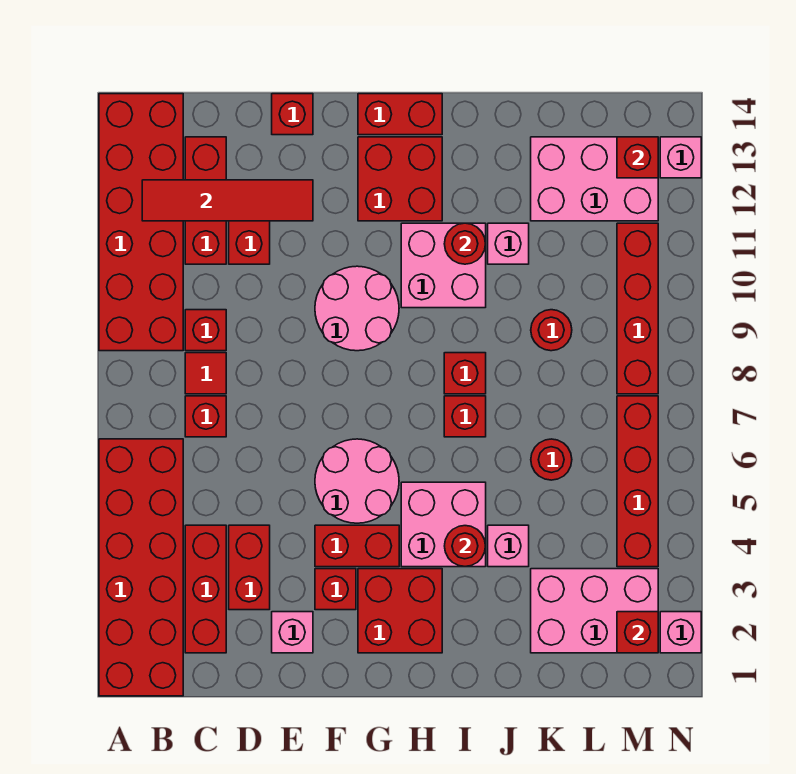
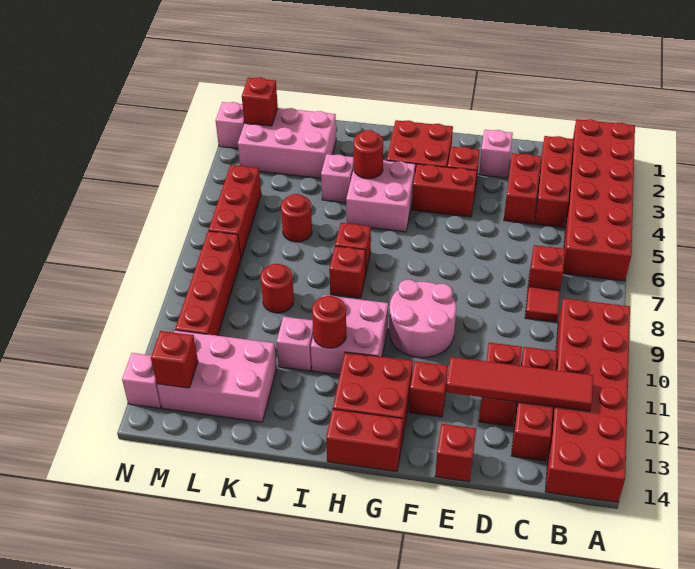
red brick C9 level 1 -> red brick F12 level 1
pink round brick F5:G6 level 1 -> none
red brick M4:M7 level 1 -> red brick M5:M7 level 1

